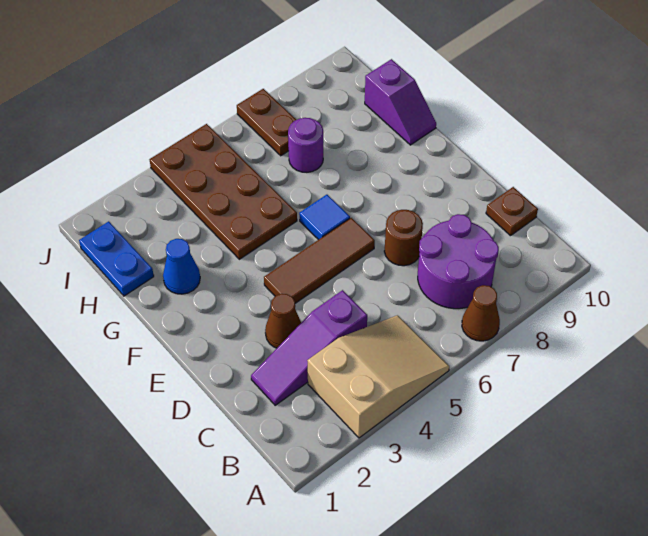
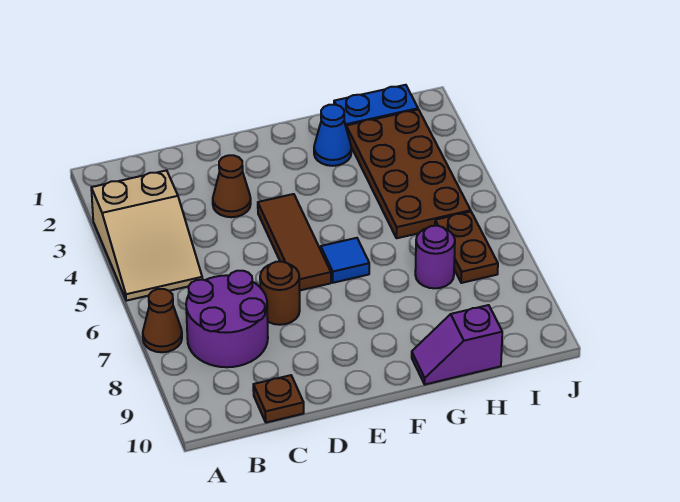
purple slope C2:C4 level 1 top 4 -> none
brown plate G4:J5 level 1 -> brown plate H2:I5 level 1
brown plate I7:J7 level 1 -> brown plate I6:I7 level 1

